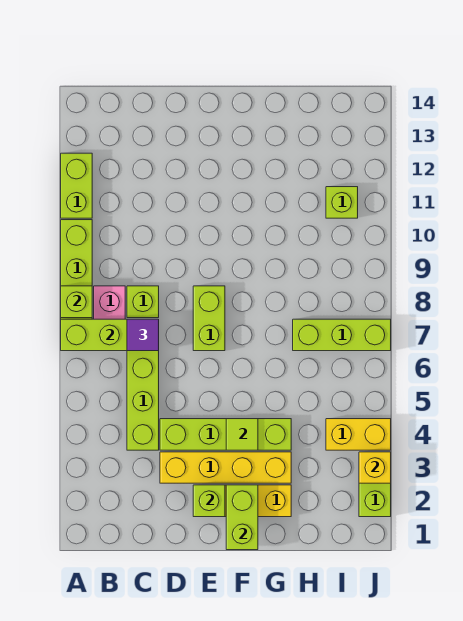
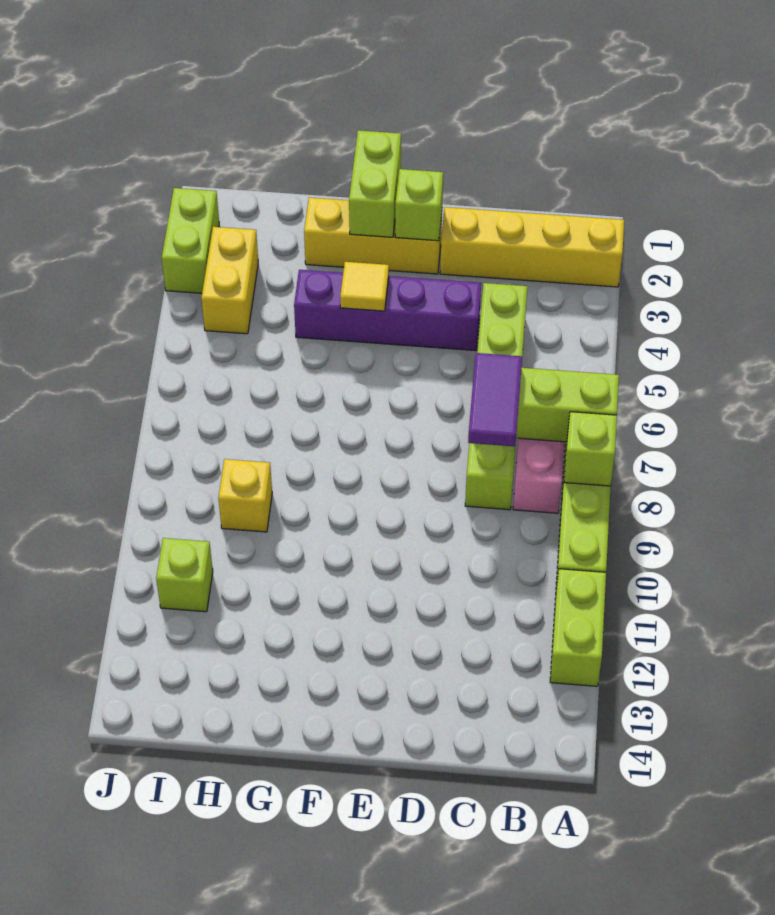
purple tile C7 level 3 -> purple tile C7:C8 level 3
yellow brick D3:G3 level 1 -> yellow brick A2:D2 level 1
lime brick D4:G4 level 1 -> purple brick D4:G4 level 1
lime brick E7:E8 level 1 -> none
lime tile F4 level 2 -> yellow tile F4 level 2
lime brick H7:J7 level 1 -> none
yellow brick I4:J4 level 1 -> yellow brick I3:I4 level 1
yellow brick J3 level 2 -> yellow brick H9 level 1

